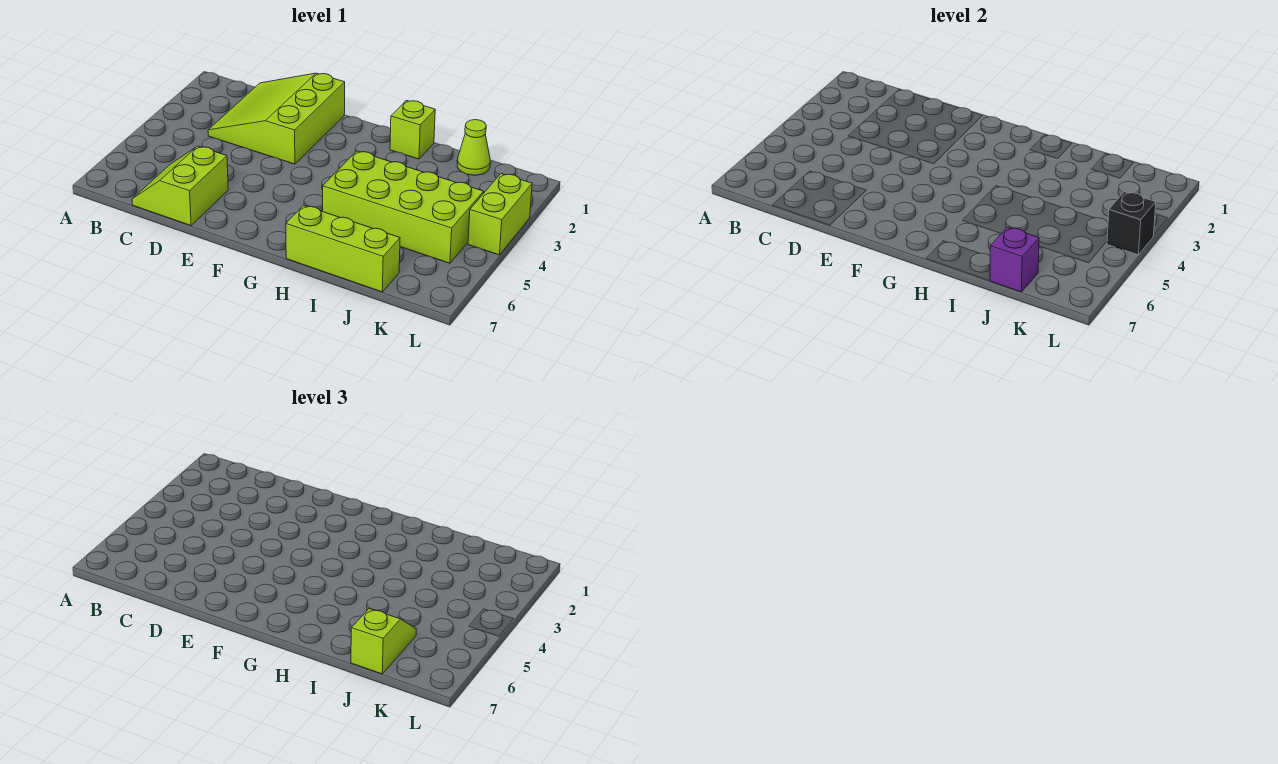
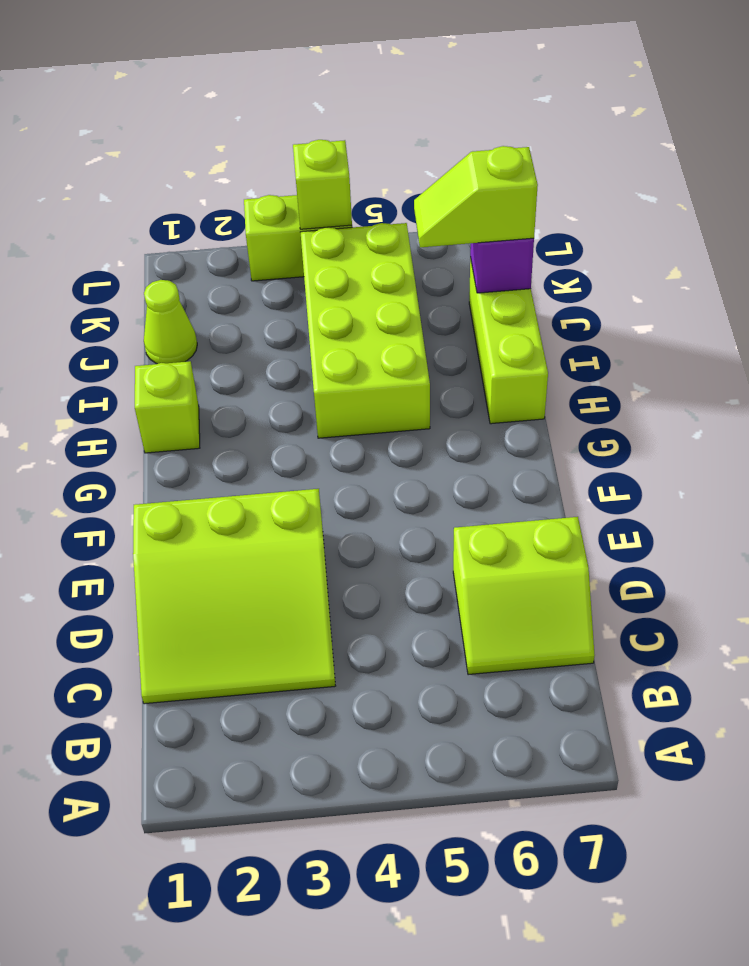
black brick L4 level 2 -> lime brick L4 level 2

